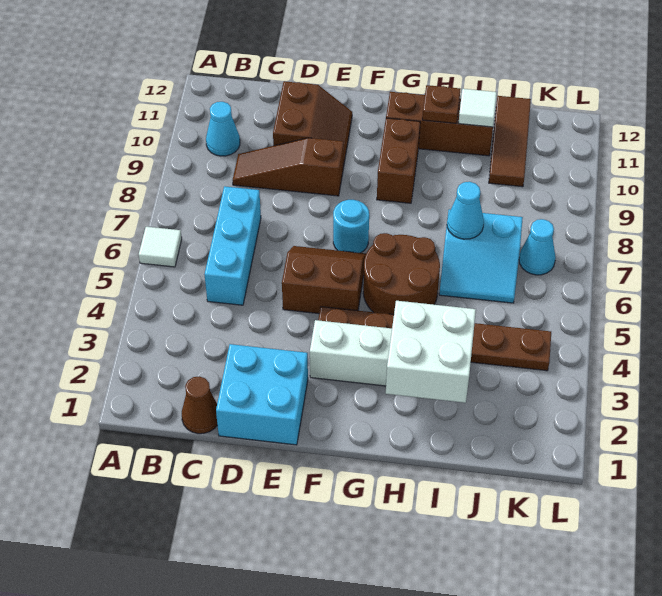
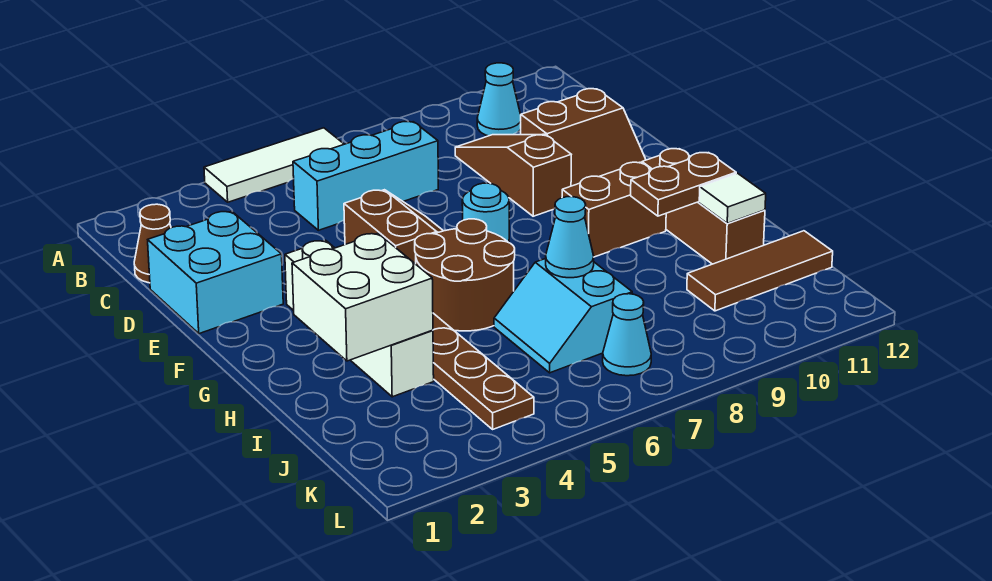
white tile A6 level 1 -> white tile A4:A6 level 1
brown plate H11 level 2 -> brown plate H10:H11 level 2

